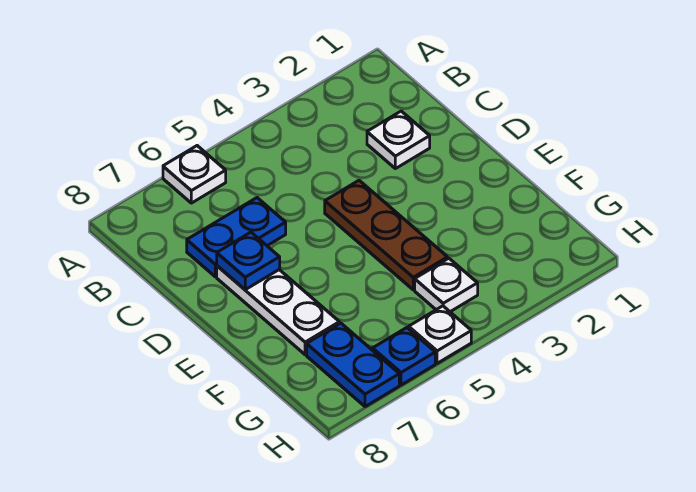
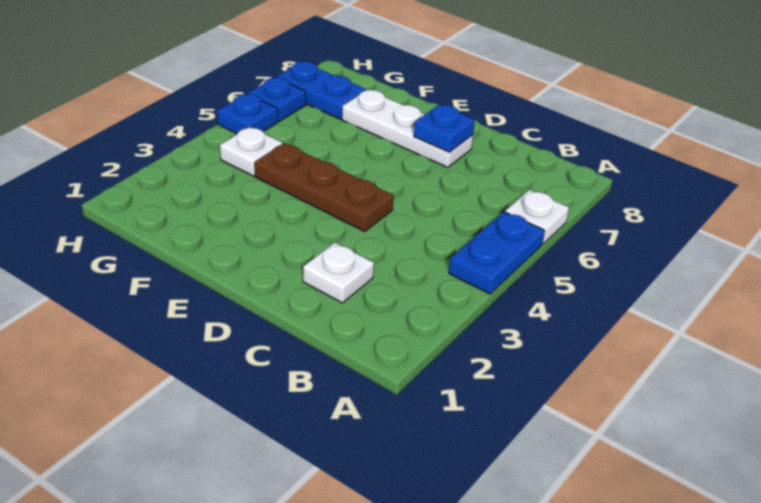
blue plate C6:C7 level 1 -> blue plate A4:A5 level 1
white plate H5 level 1 -> blue plate H5 level 1

